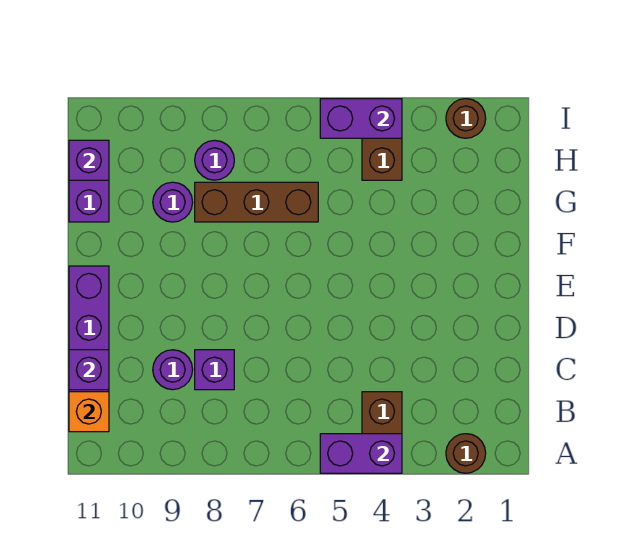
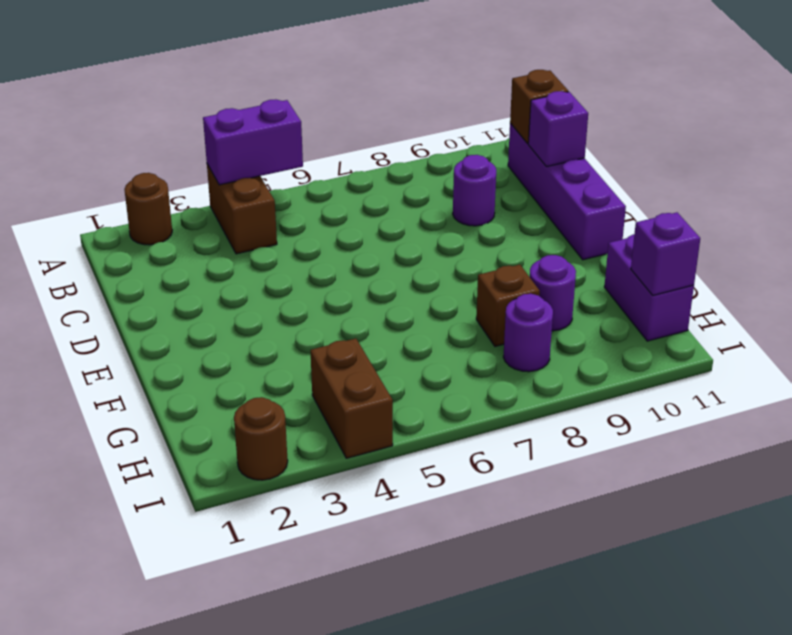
orange brick B11 level 2 -> brown brick B11 level 2
purple brick C8 level 1 -> none
brown brick G6:G8 level 1 -> brown brick G8 level 1
purple brick I4:I5 level 2 -> none

